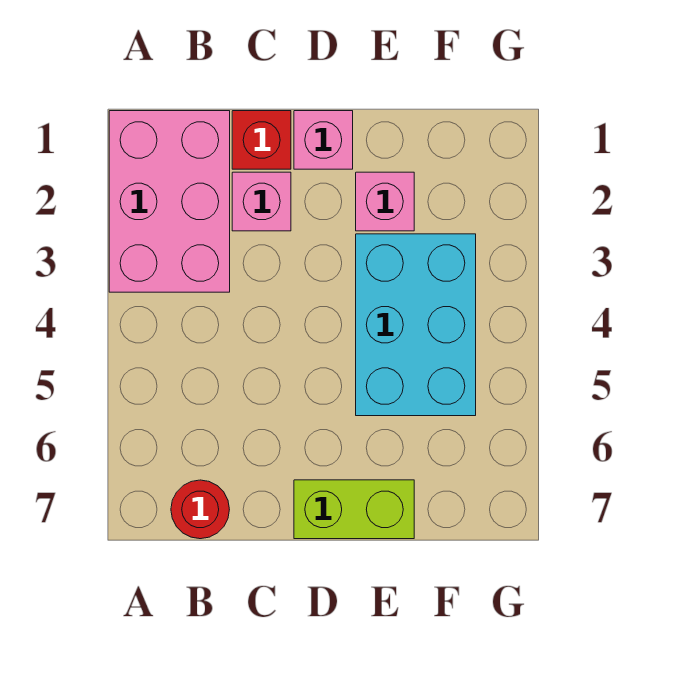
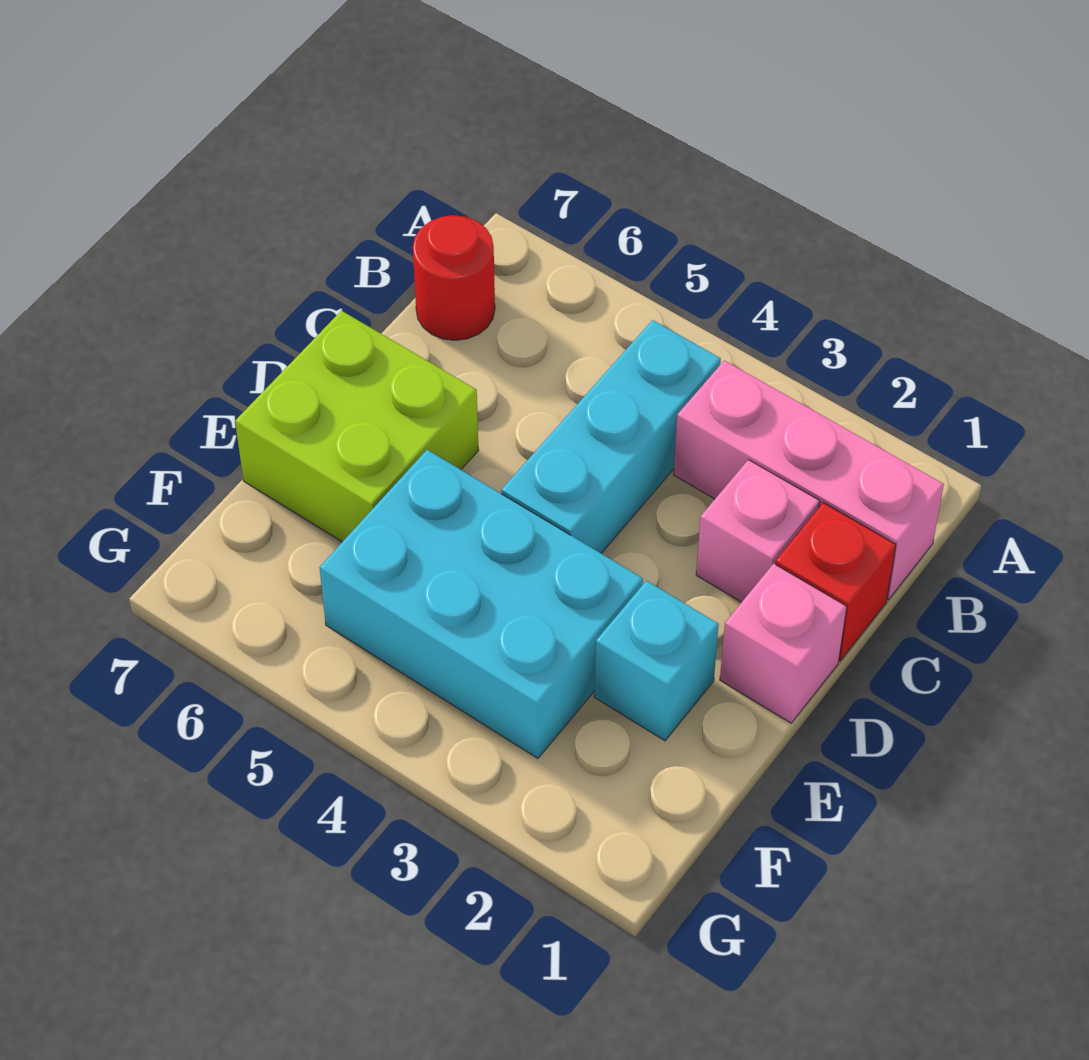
pink brick A1:B3 level 1 -> pink brick B1:B3 level 1
none -> cyan brick B4:D4 level 1
lime brick D7:E7 level 1 -> lime brick D6:E7 level 1
pink brick E2 level 1 -> cyan brick E2 level 1

